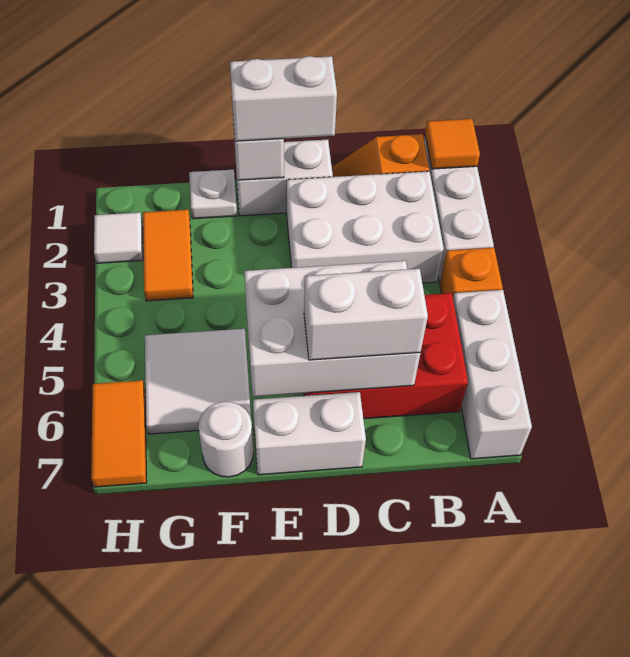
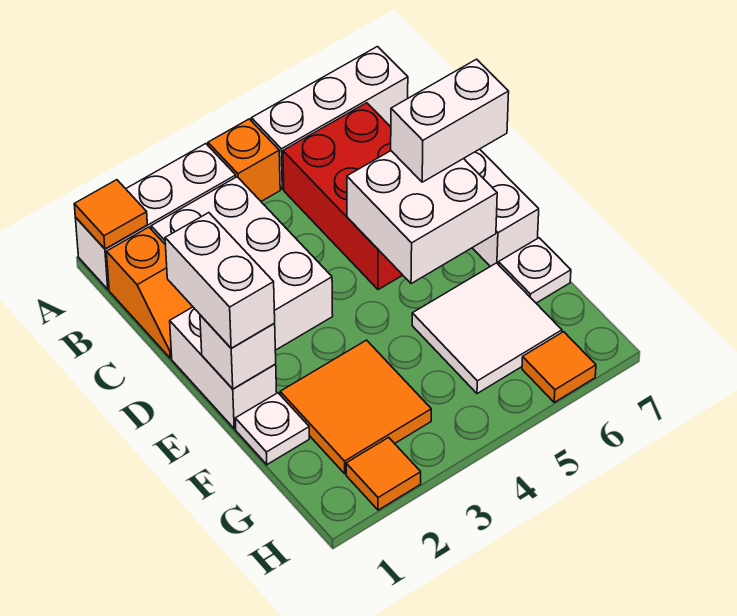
white brick C5:E6 level 2 -> white brick D5:E6 level 2
white brick C6:D6 level 3 -> white brick D6:D7 level 3
white round brick F7 level 1 -> white plate F7 level 1
orange tile G2:G3 level 1 -> orange tile F2:G3 level 1
white tile H2 level 1 -> orange tile H2 level 1
orange tile H6:H7 level 1 -> orange tile H6 level 1

